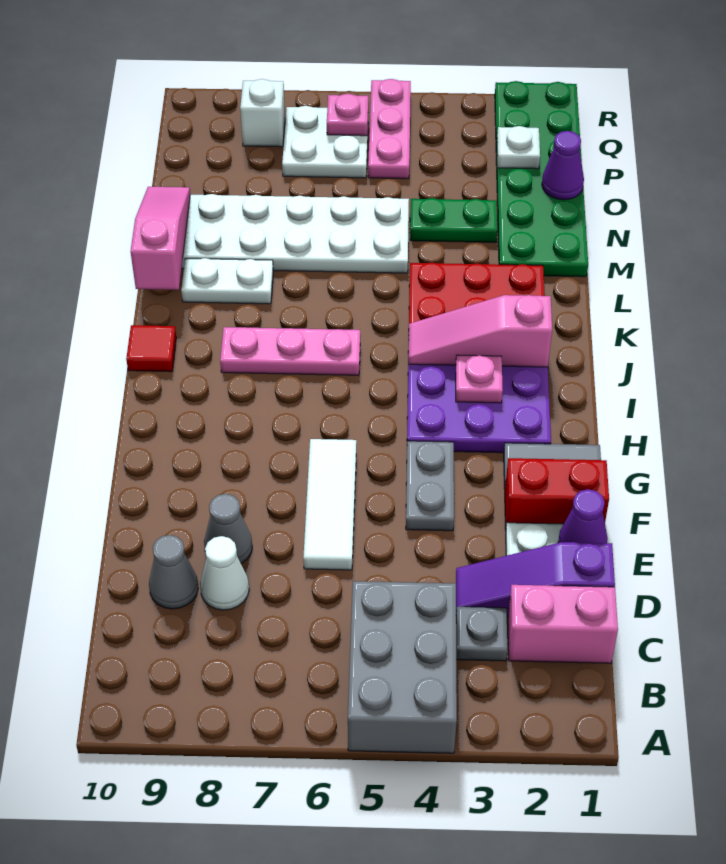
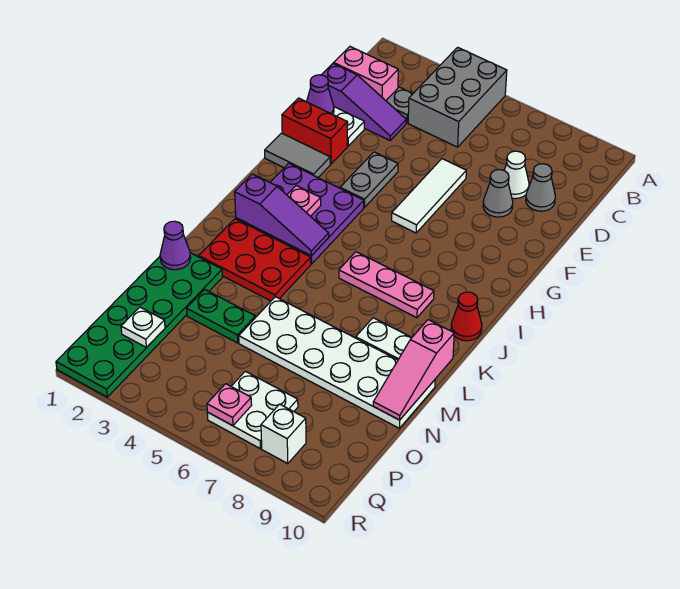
pink slope J2:J4 level 2 top 2 -> purple slope J2:J4 level 2 top 2
red tile J10 level 1 -> red cone J10 level 1
purple cone O1 level 2 -> purple cone M1 level 2
pink plate P5:R5 level 1 -> none

